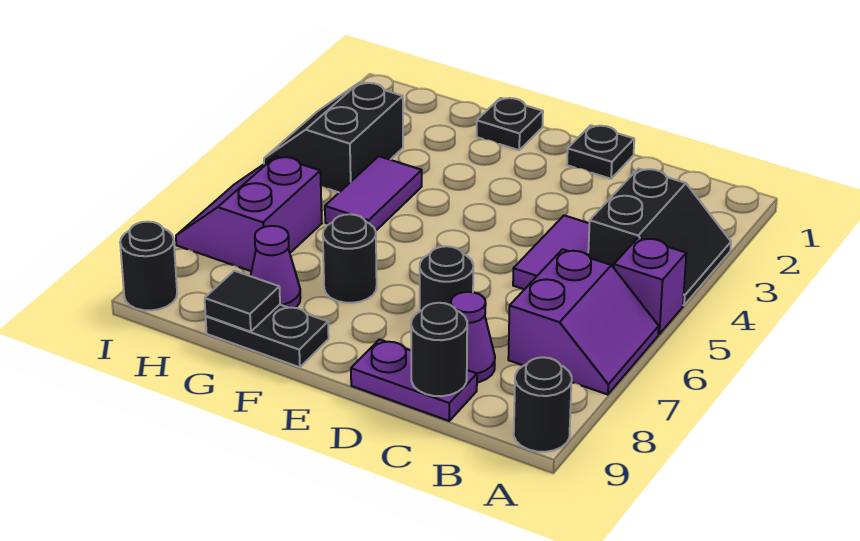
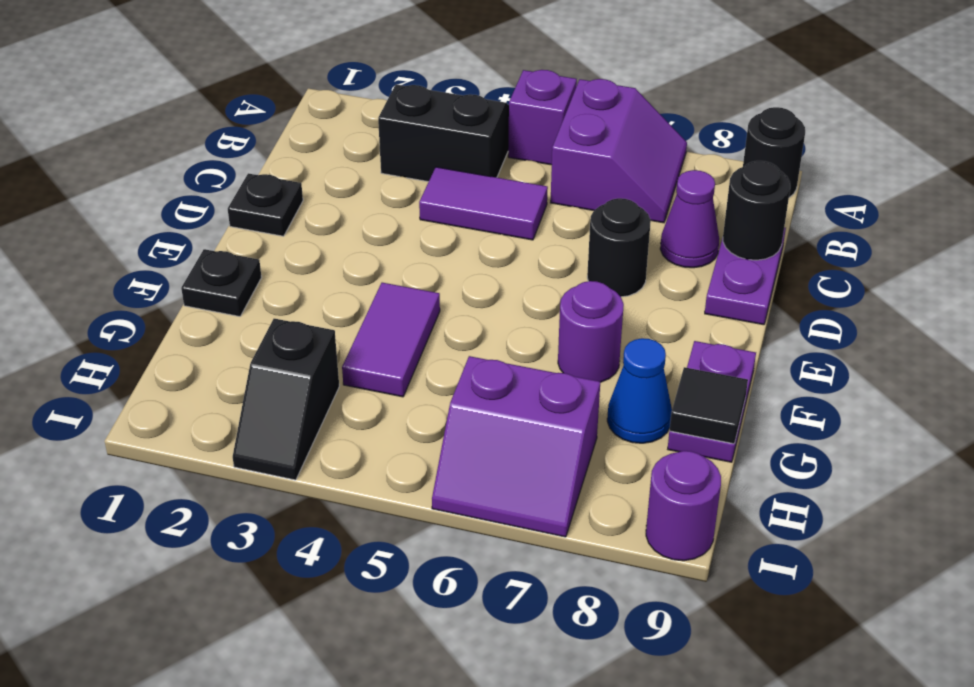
purple slope A6:B7 level 1 top B -> purple slope A6:B7 level 1 top 6
black round brick F7 level 1 -> purple round brick F7 level 1
black plate F9:G9 level 1 -> purple plate F9:G9 level 1
purple tile G4:G5 level 1 -> purple tile F4:G4 level 1
purple cone G8 level 1 -> blue cone G8 level 1
black slope H3:I4 level 1 top H -> black slope H3:I3 level 1 top H
black round brick I9 level 1 -> purple round brick I9 level 1

